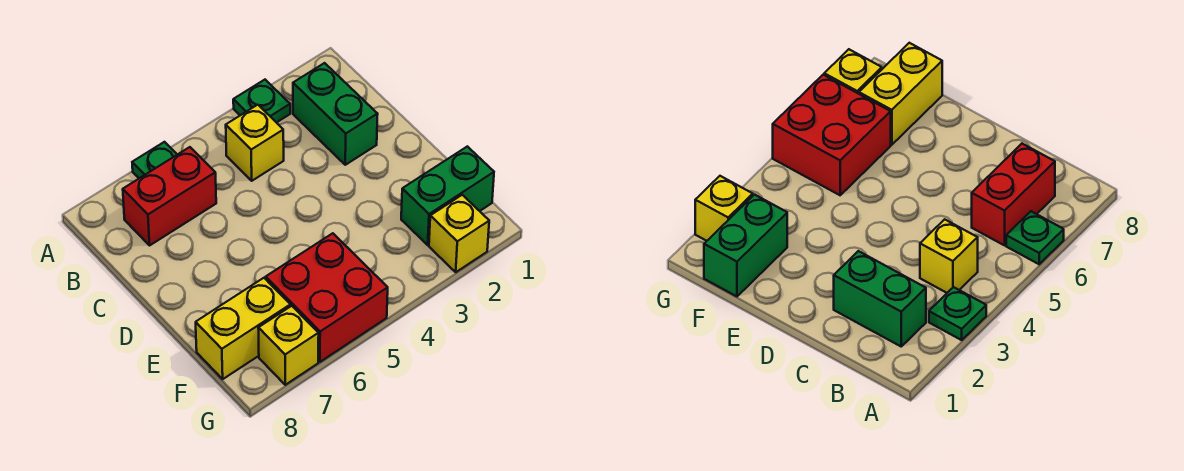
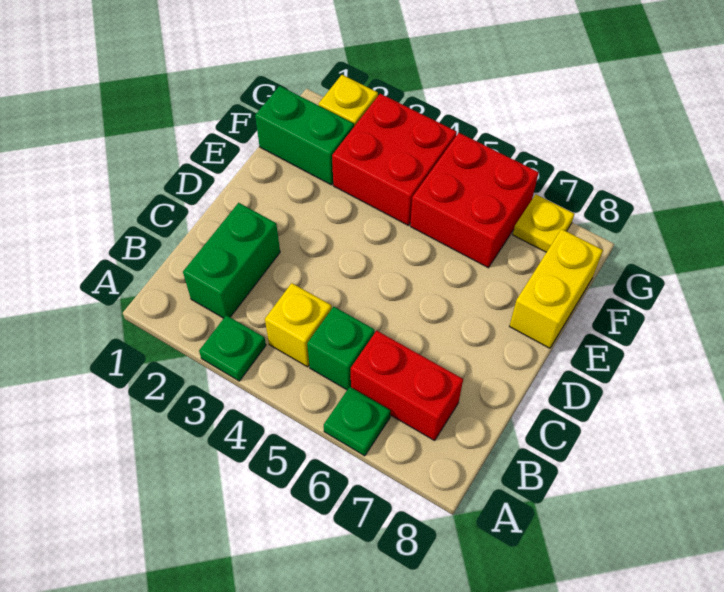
none -> green brick B5 level 1
none -> red brick F3:G4 level 1
yellow brick F7:F8 level 1 -> yellow brick E8:F8 level 1
yellow brick G7 level 1 -> yellow plate G7 level 1

